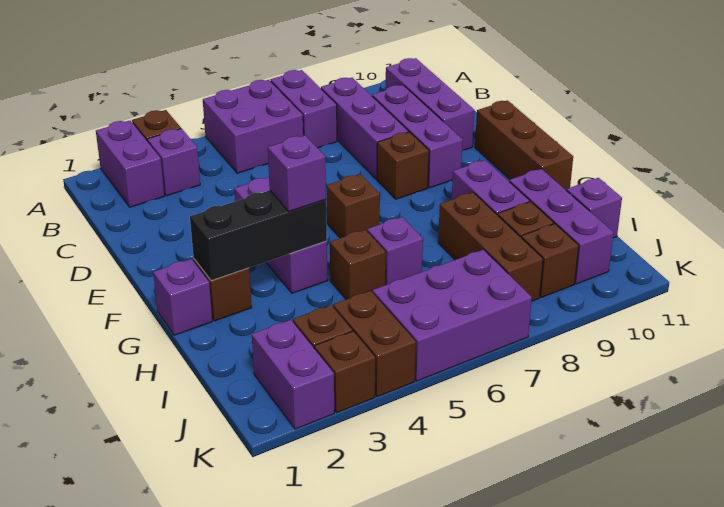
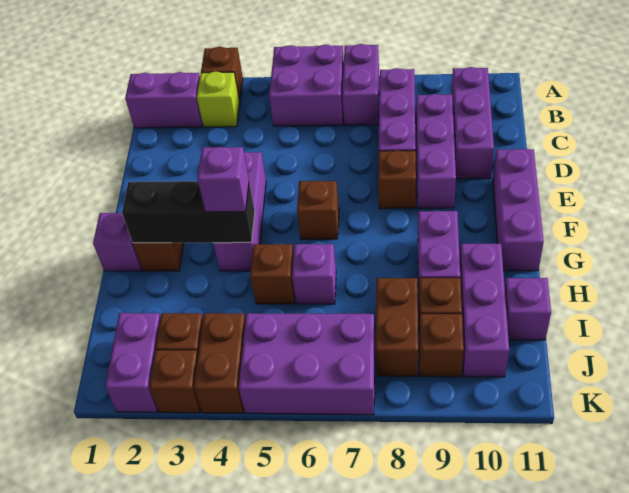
purple brick A2:B2 level 1 -> purple brick B1:B2 level 1
purple brick B3 level 1 -> lime brick B3 level 1
brown brick E11:G11 level 1 -> purple brick E11:G11 level 1
brown brick H8:J8 level 1 -> brown brick I8:J8 level 1

